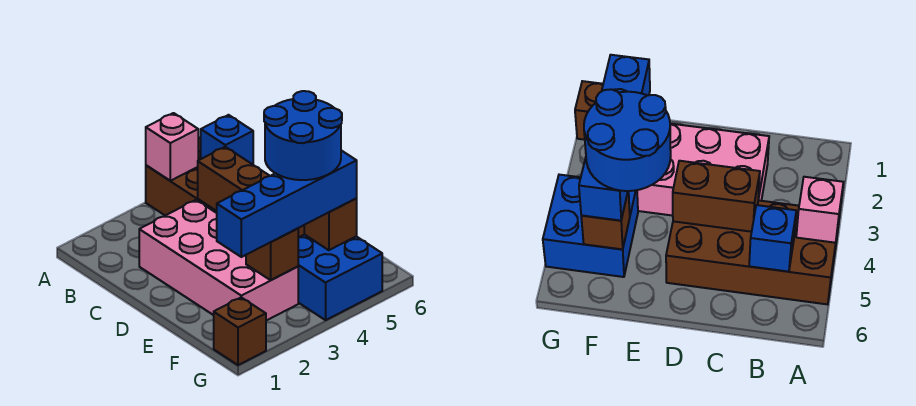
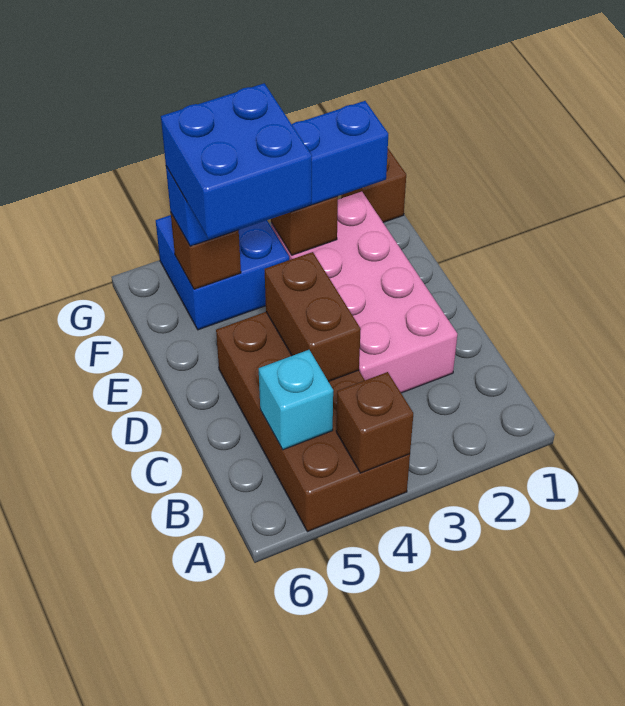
pink brick A4 level 2 -> brown brick A4 level 2
blue brick B5 level 2 -> cyan brick B5 level 2
blue round brick E4:F5 level 4 -> blue brick E4:F5 level 4

